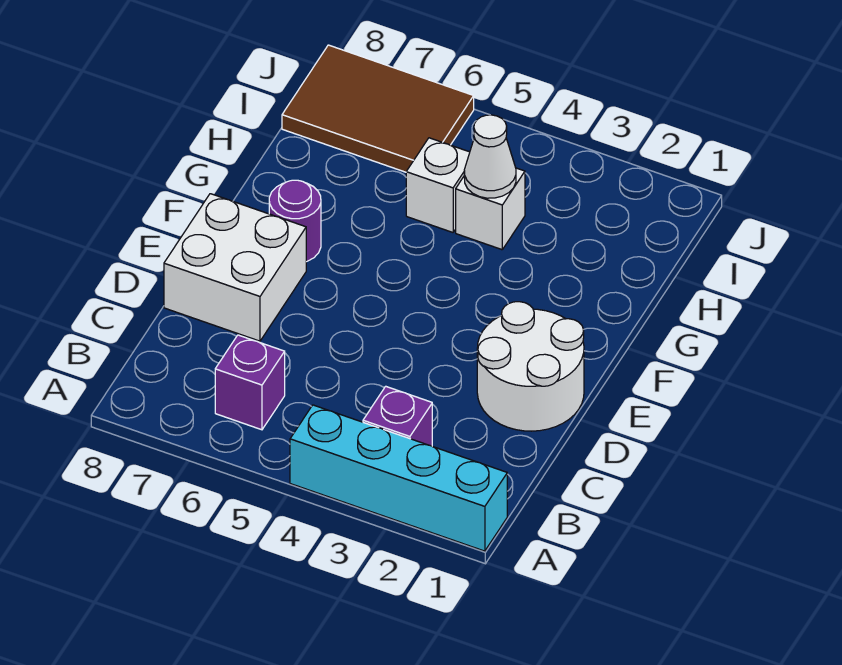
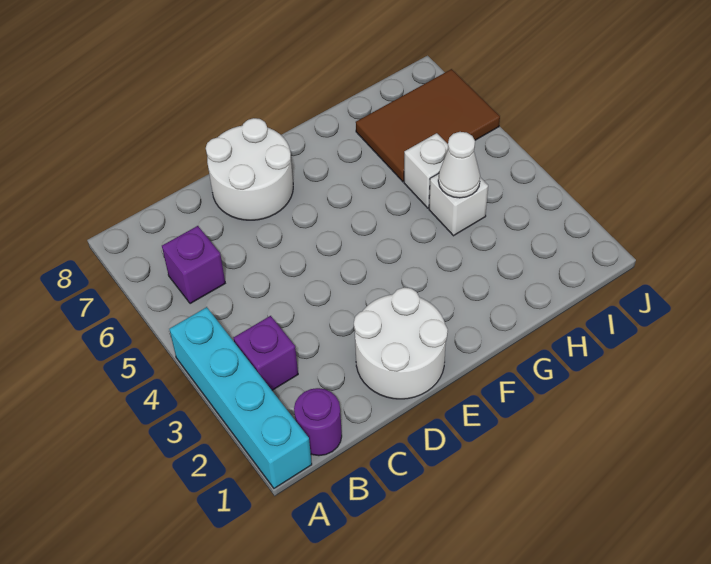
white brick D7:E8 level 1 -> white round brick D7:E8 level 1
purple round brick F7 level 1 -> purple round brick B1 level 1
brown tile I6:J8 level 1 -> brown tile H6:J7 level 1

